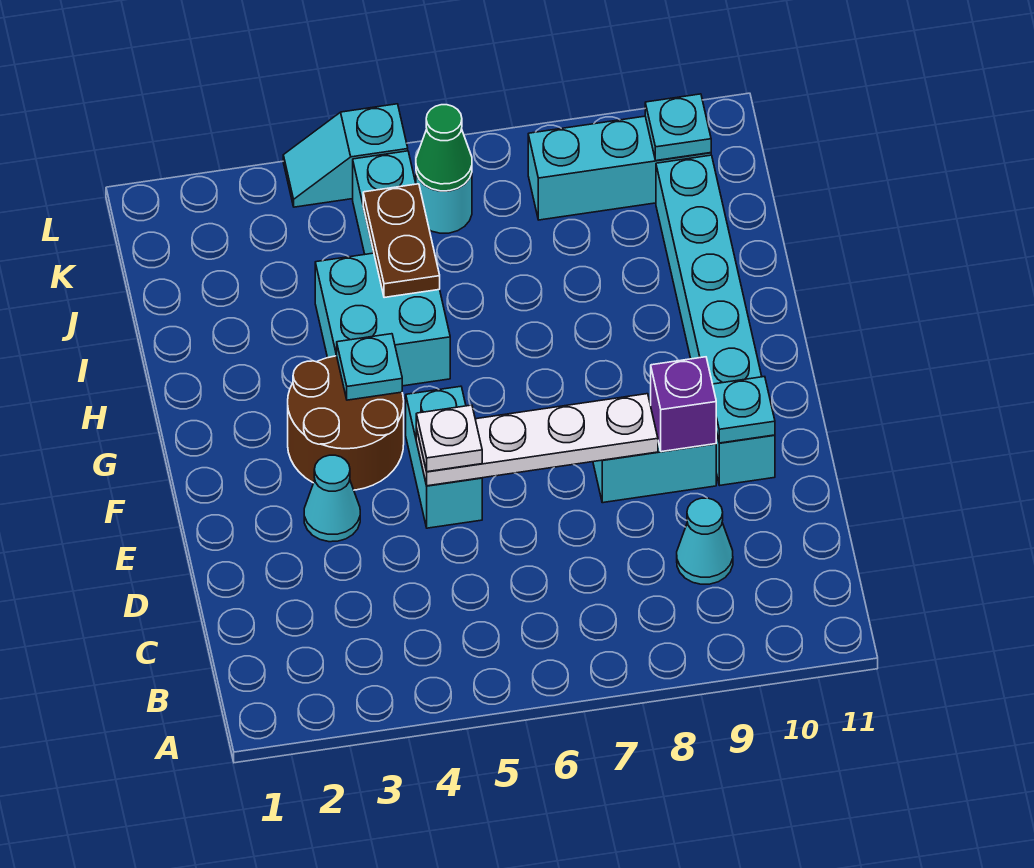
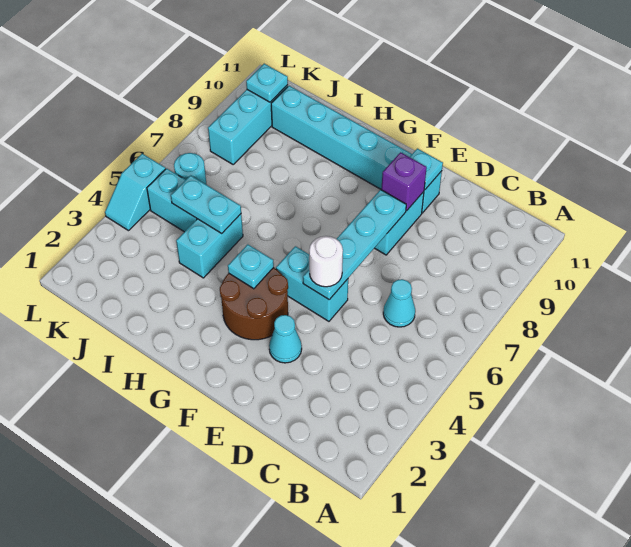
cyan cone C9 level 1 -> cyan cone C6 level 1
white plate E5:E8 level 2 -> cyan plate E5:E8 level 2
white plate E5 level 3 -> white round brick E5 level 3
cyan brick H4:I5 level 1 -> cyan brick I4:I5 level 1
brown plate I5:J5 level 2 -> cyan plate I5:J5 level 2
green cone K6 level 2 -> none

